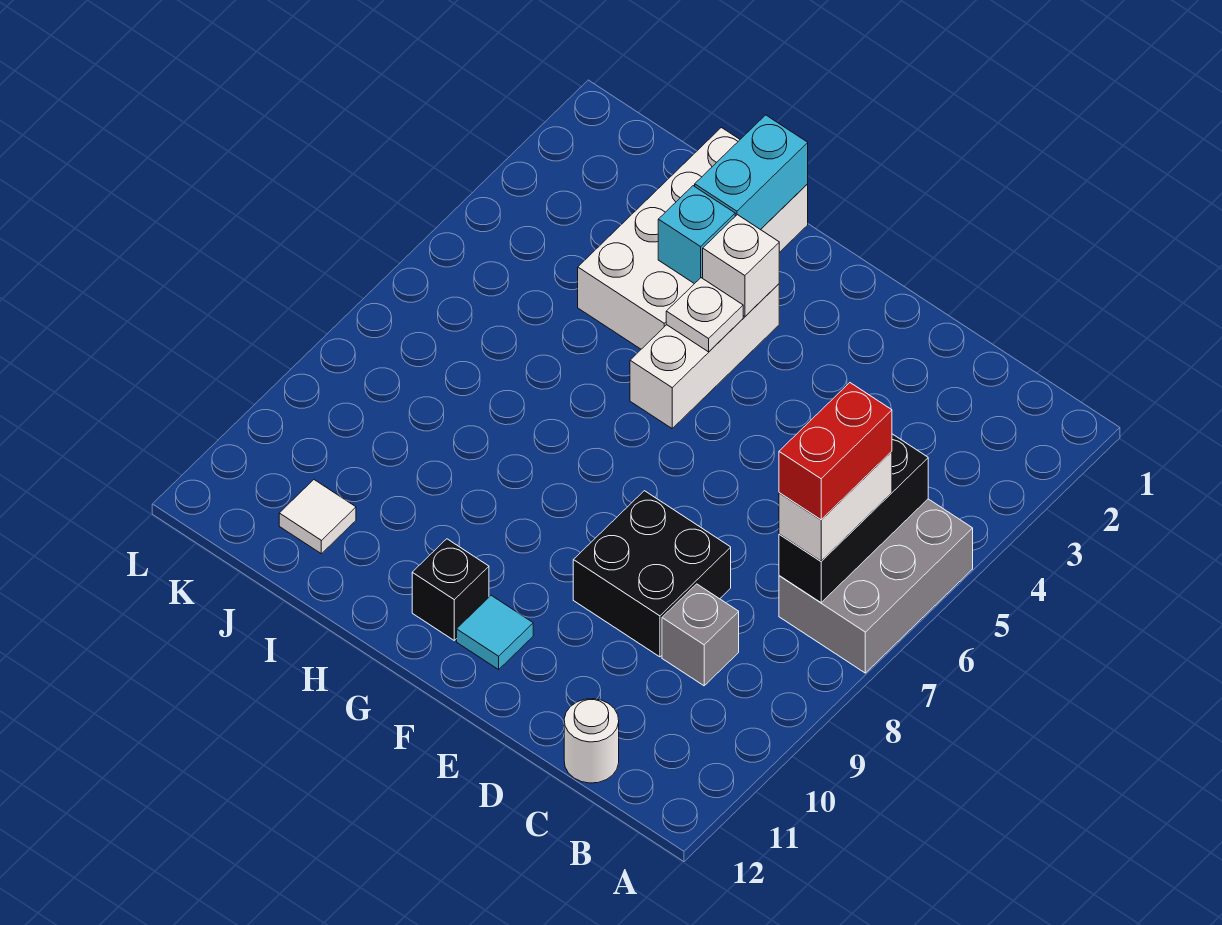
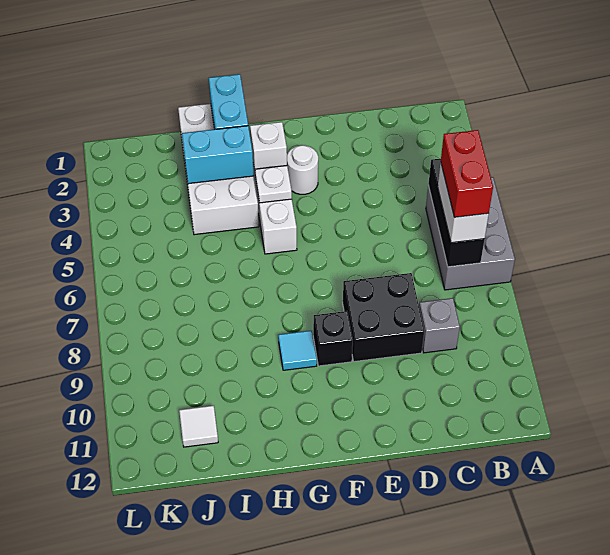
white round brick C12 level 1 -> white round brick F3 level 1
cyan tile F11 level 1 -> cyan tile G9 level 1
black brick G11 level 1 -> black brick F9 level 1
cyan brick H3 level 2 -> cyan brick H3:I3 level 2

